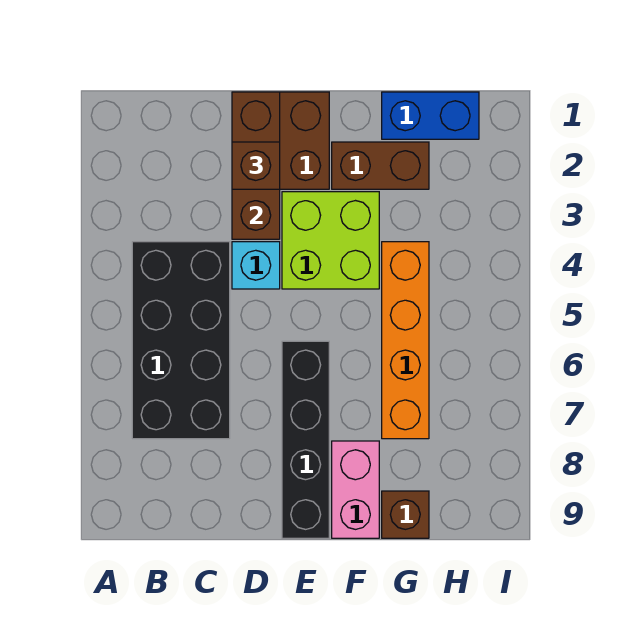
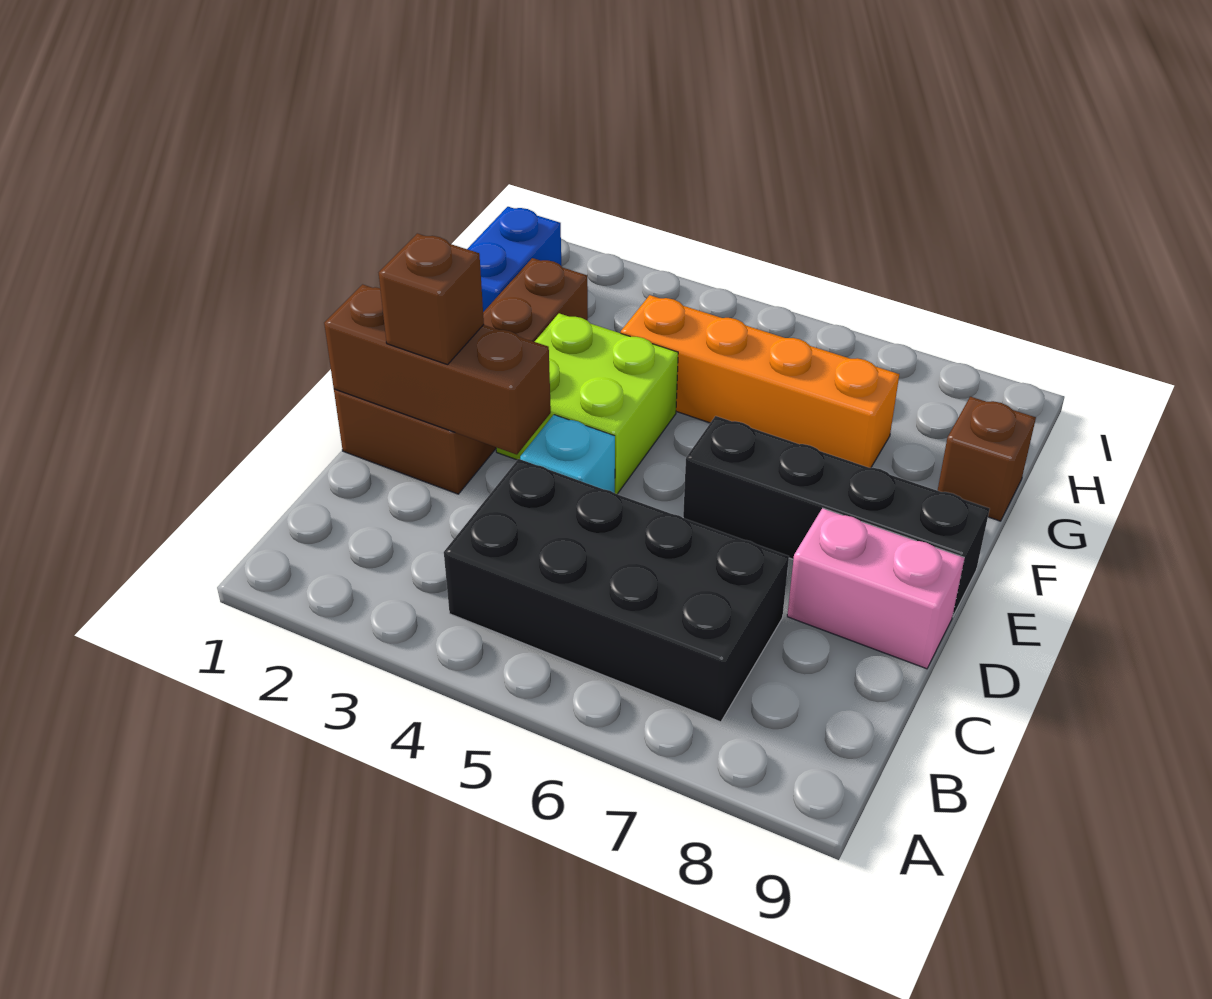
pink brick F8:F9 level 1 -> pink brick D8:D9 level 1

